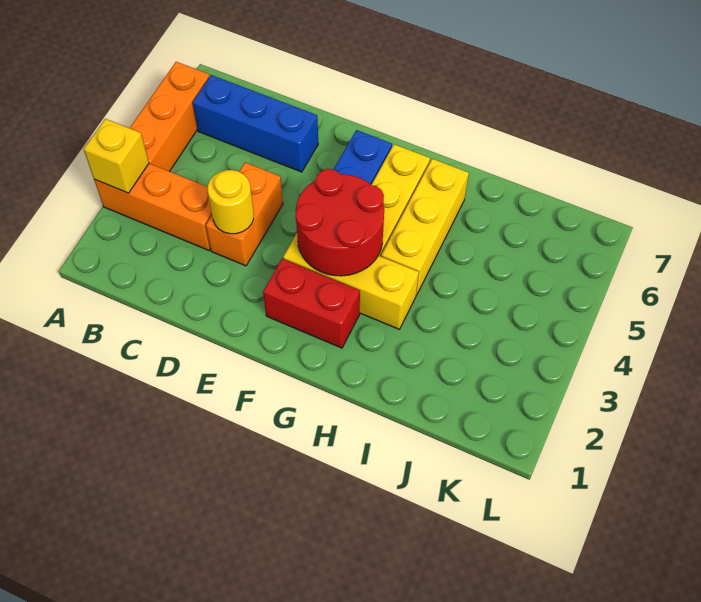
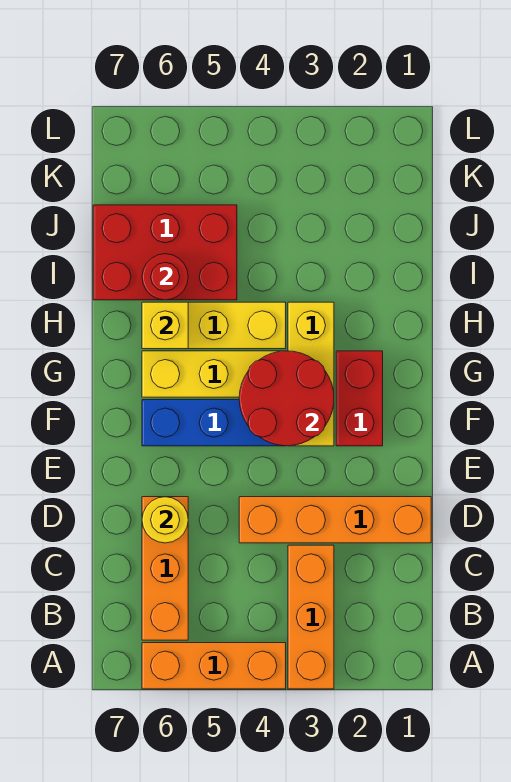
yellow brick A3 level 2 -> yellow brick H6 level 2
blue brick B6:D6 level 1 -> orange brick B6:D6 level 1
orange brick D3:D4 level 1 -> orange brick D1:D4 level 1
yellow round brick D3 level 2 -> yellow round brick D6 level 2
none -> red brick I5:J7 level 1
none -> red round brick I6 level 2

